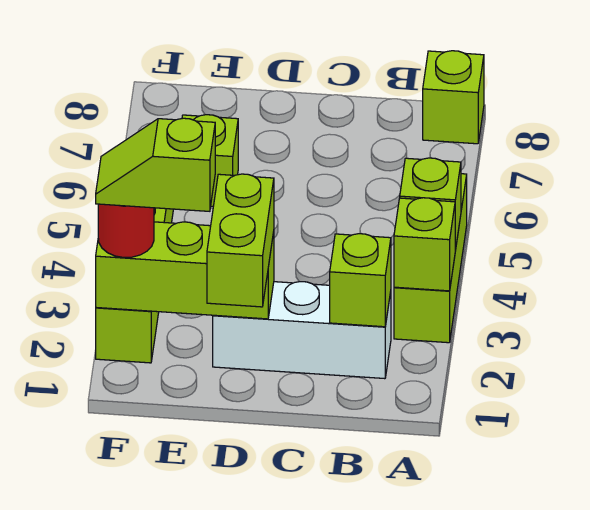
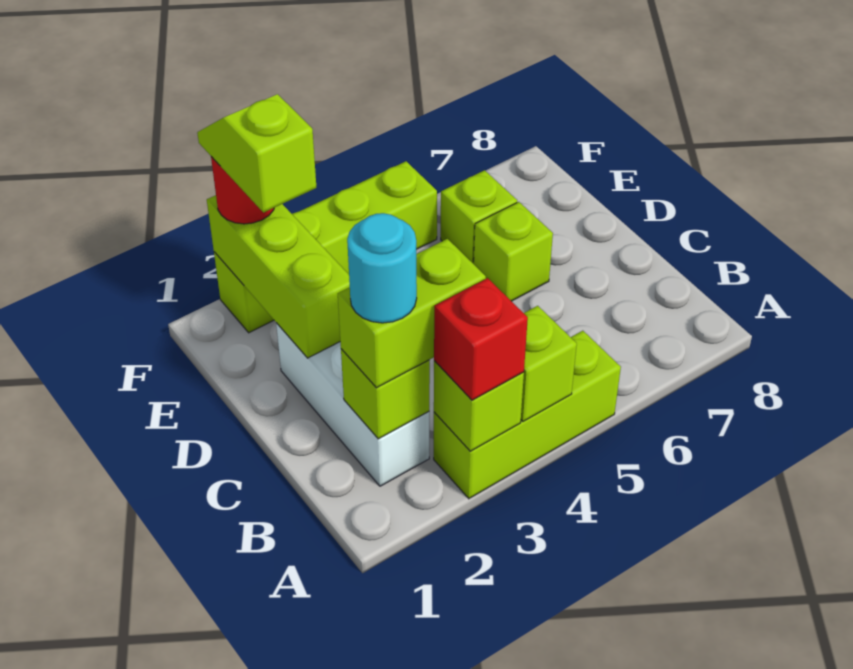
none -> red brick A3 level 3
lime brick A8 level 1 -> lime brick D6 level 1
none -> cyan round brick B2 level 4
lime brick D1:D2 level 3 -> lime brick B2:B3 level 3

